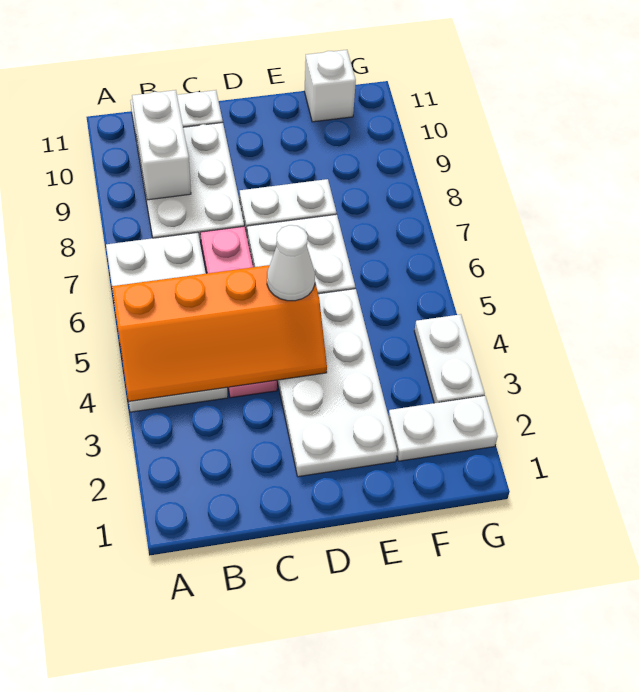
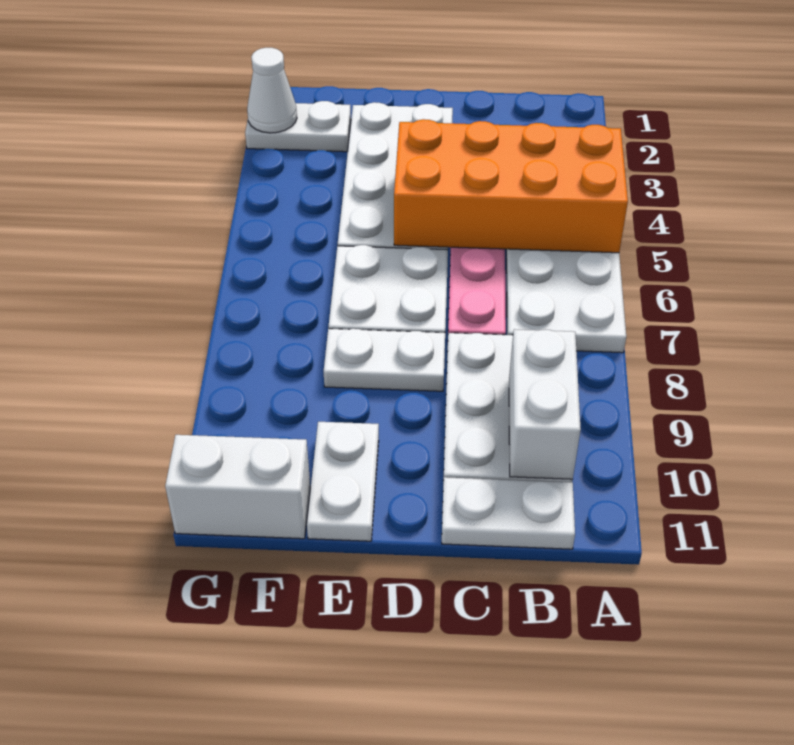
orange slope A4:D5 level 2 top 5 -> orange brick A4:D5 level 2
white cone D5 level 3 -> white cone G2 level 2
white brick F11 level 1 -> white brick F11:G11 level 1
white plate G3:G4 level 1 -> white plate E10:E11 level 1

